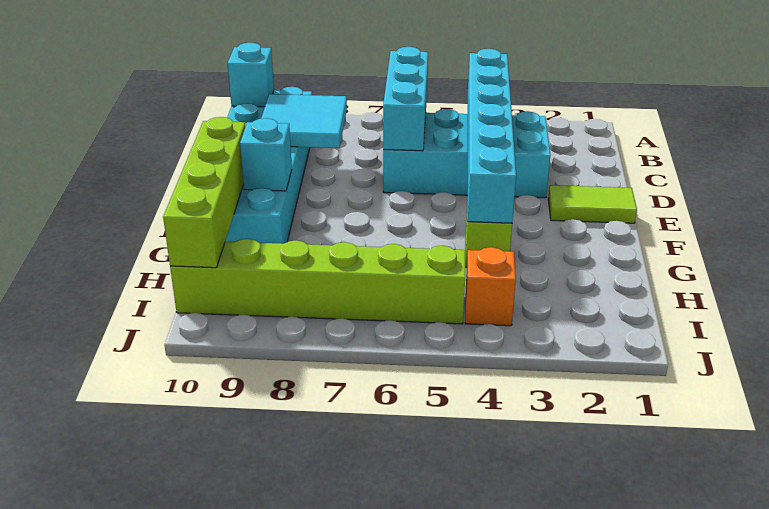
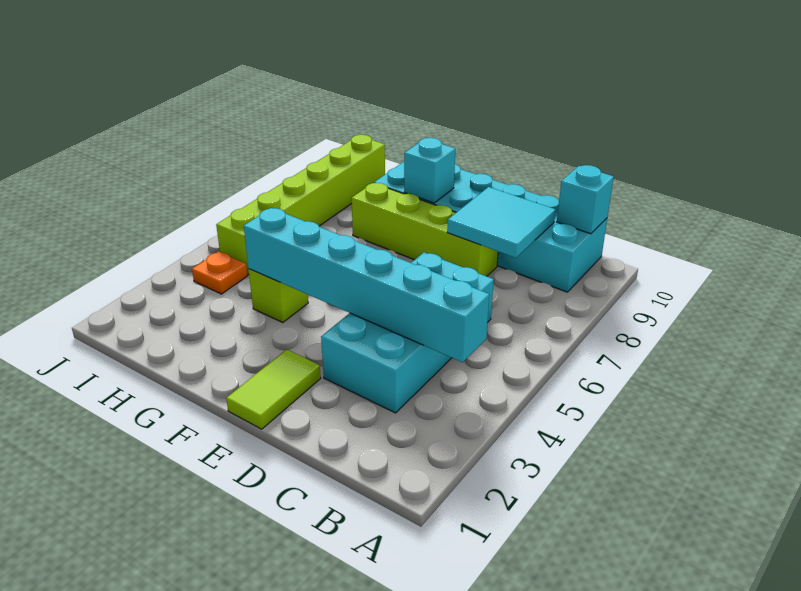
cyan brick B6:D6 level 2 -> none
lime brick F10:I10 level 2 -> lime brick D8:G8 level 1
orange brick I4 level 1 -> orange plate I4 level 1

